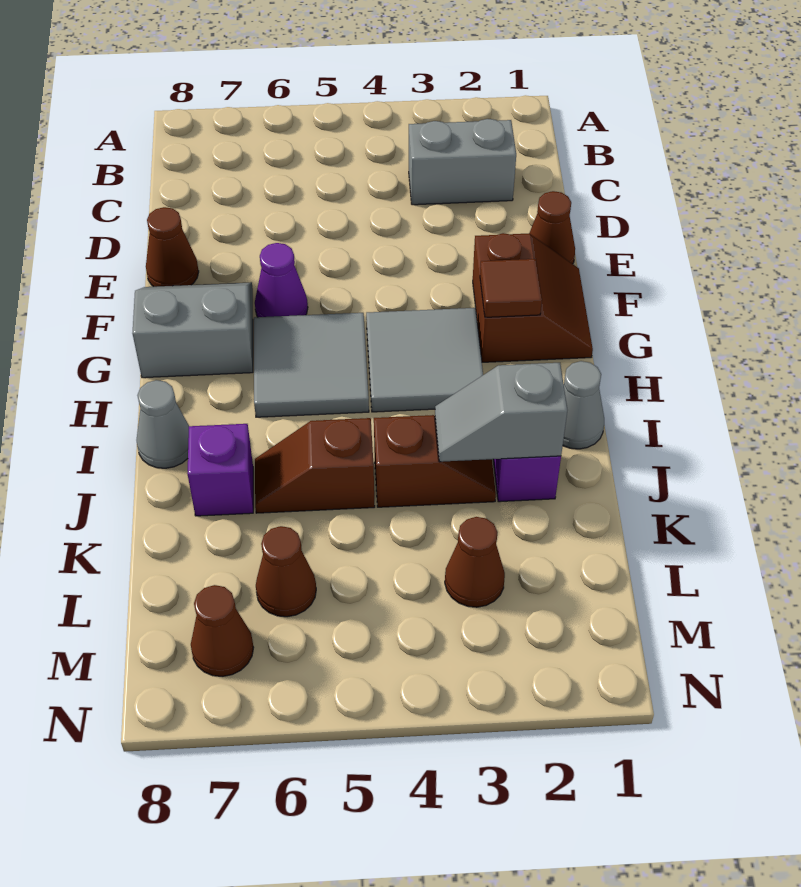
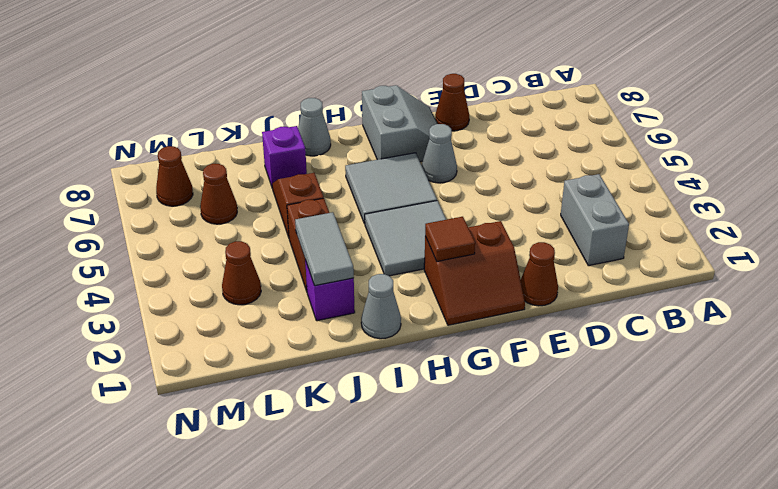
purple cone F6 level 1 -> grey cone F6 level 1
grey slope J2:J3 level 2 top 2 -> grey tile J2:J3 level 2

